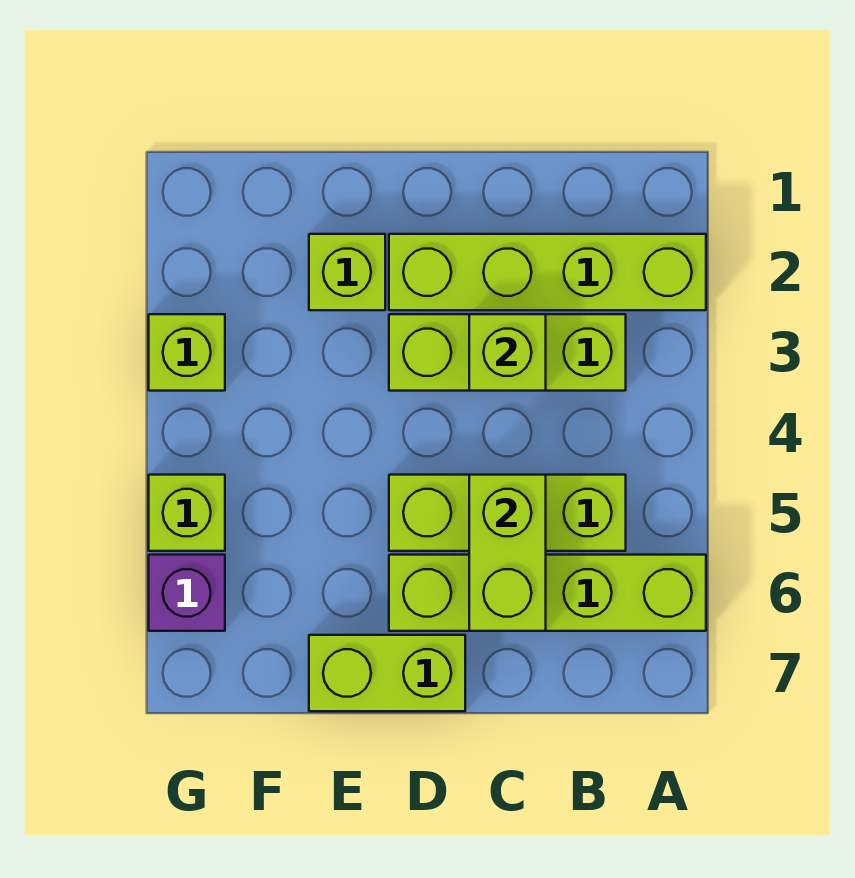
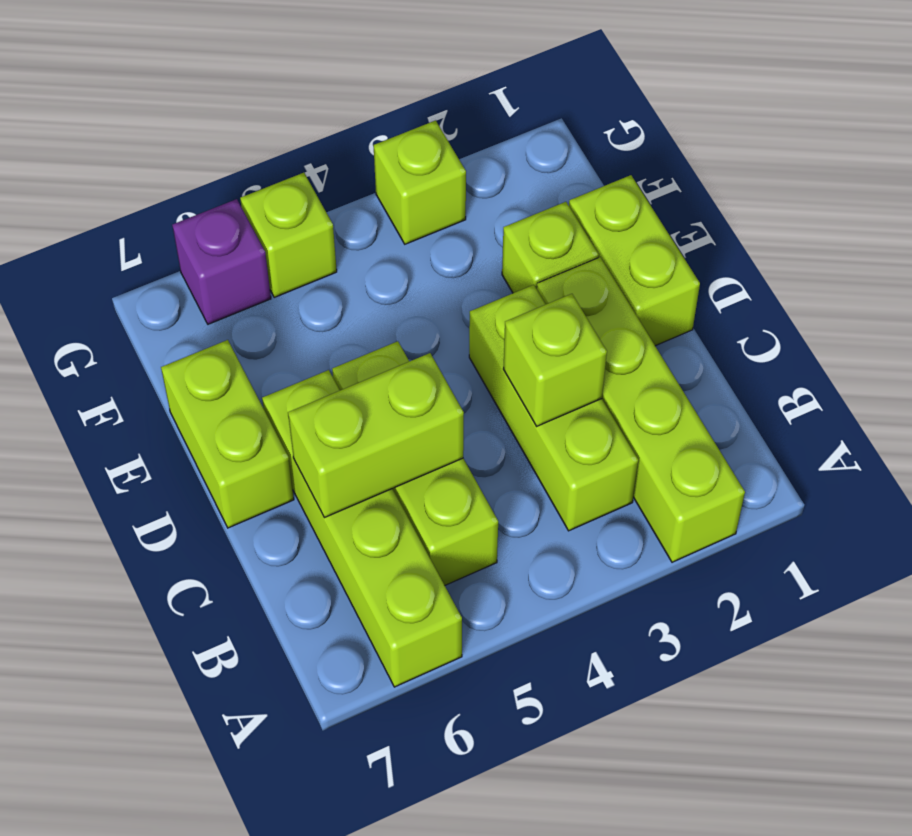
none -> lime brick D1:E1 level 1

